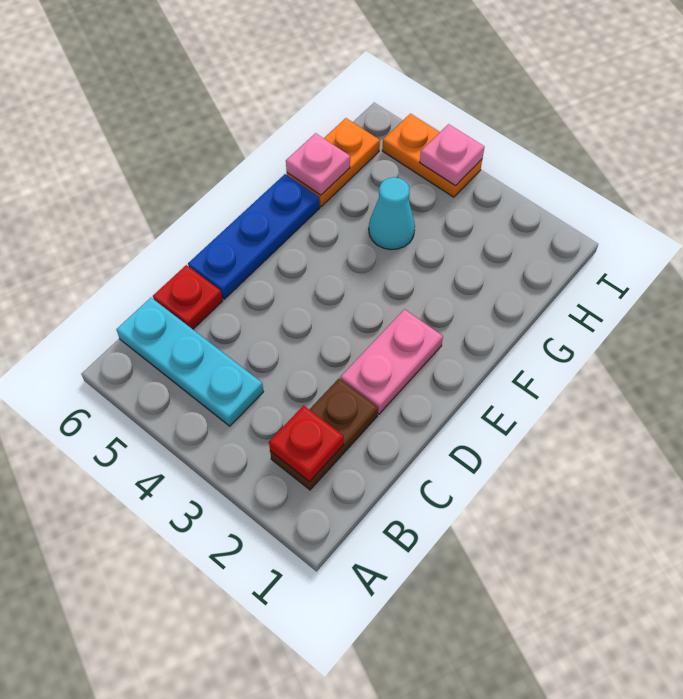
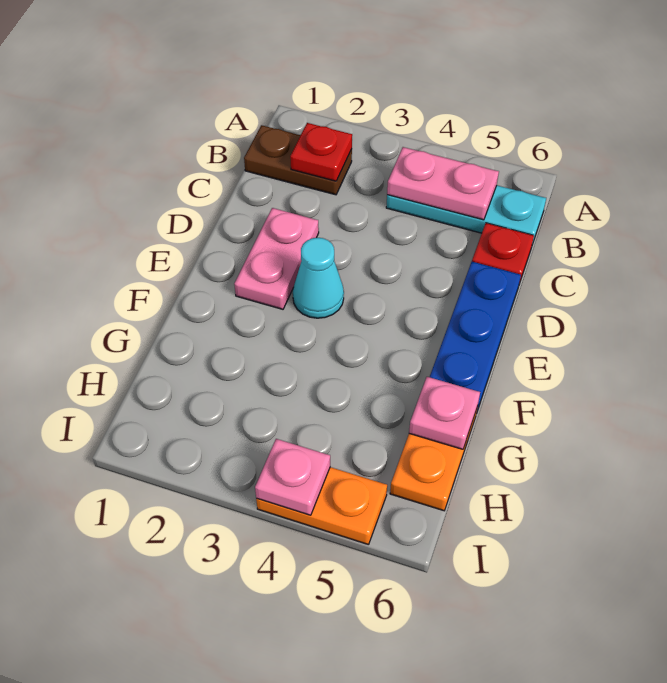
brown plate B2:C2 level 1 -> brown plate B1:B2 level 1
none -> pink plate B4:B5 level 2
cyan cone G4 level 1 -> cyan cone E3 level 1

